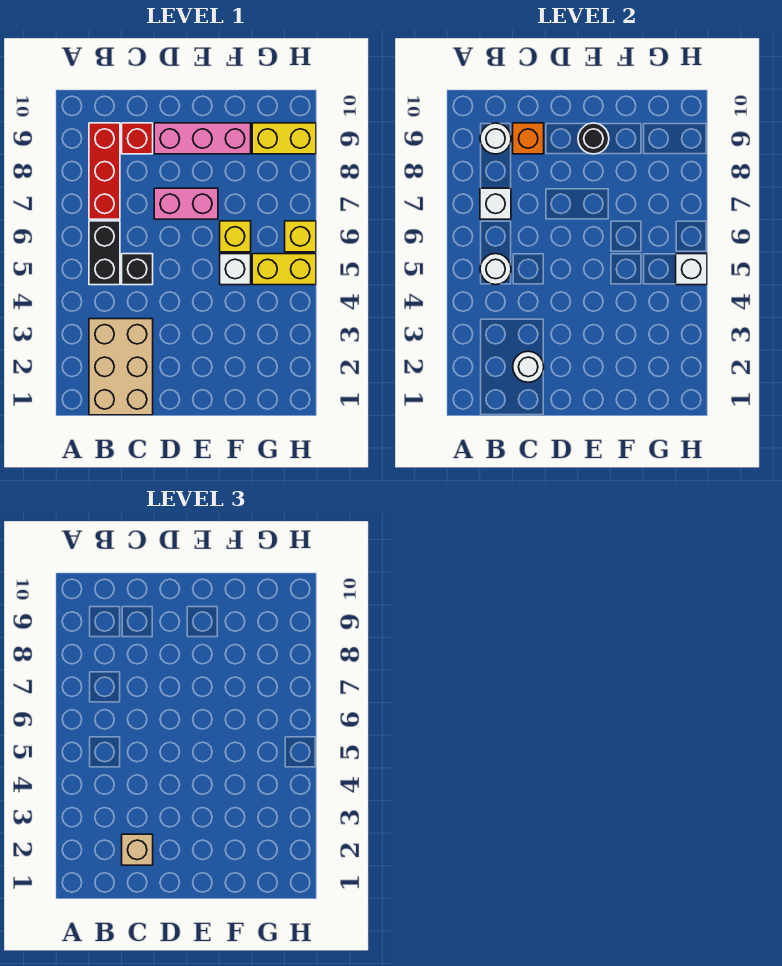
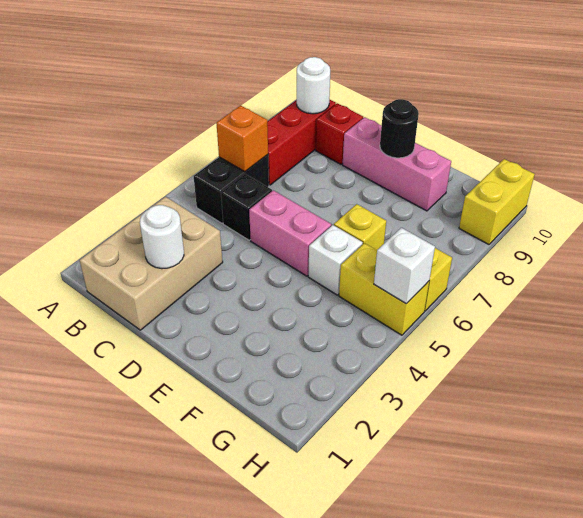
white round brick B5 level 2 -> none
white brick B7 level 2 -> none
tan brick C2 level 3 -> none
orange brick C9 level 2 -> orange brick B6 level 2
pink brick D7:E7 level 1 -> pink brick D5:E5 level 1
yellow brick G9:H9 level 1 -> yellow brick H9:H10 level 1

